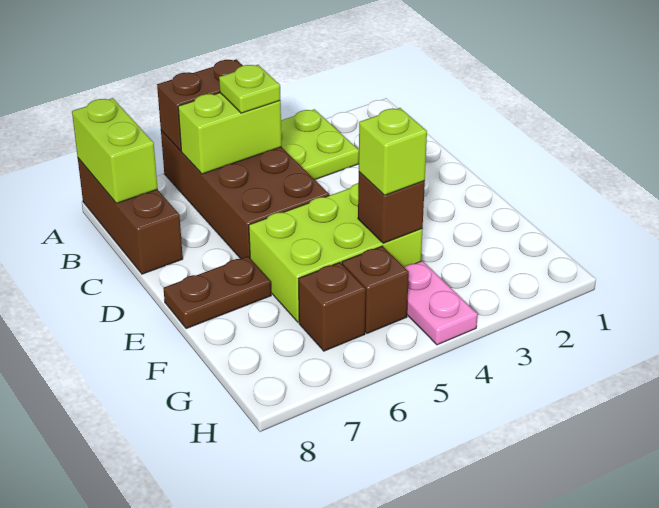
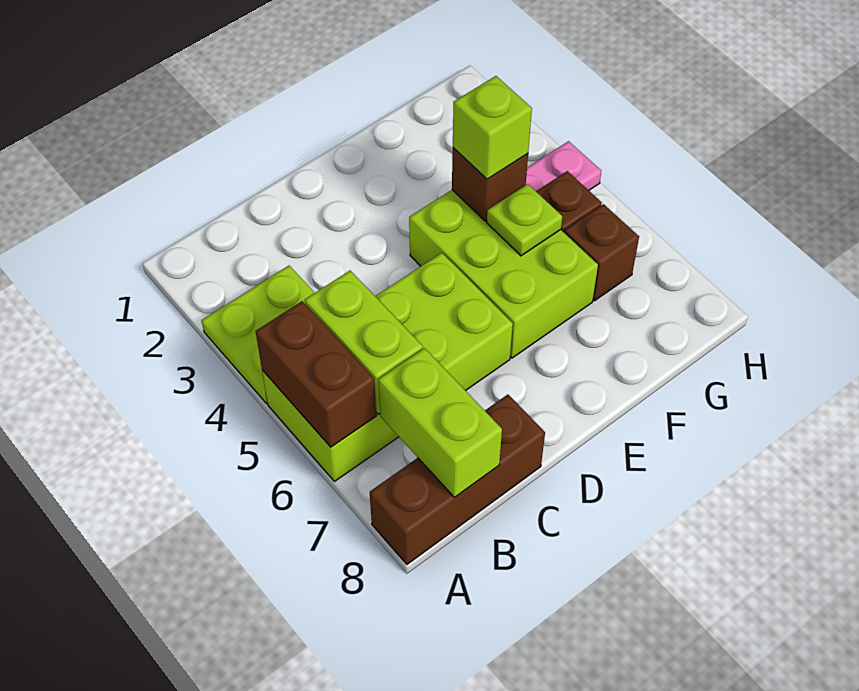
brown brick A5:D6 level 1 -> lime brick A5:D6 level 1
lime brick A8:B8 level 2 -> lime brick B7:B8 level 2
lime plate B5 level 3 -> lime plate F5 level 2
brown plate E7:E8 level 1 -> none

